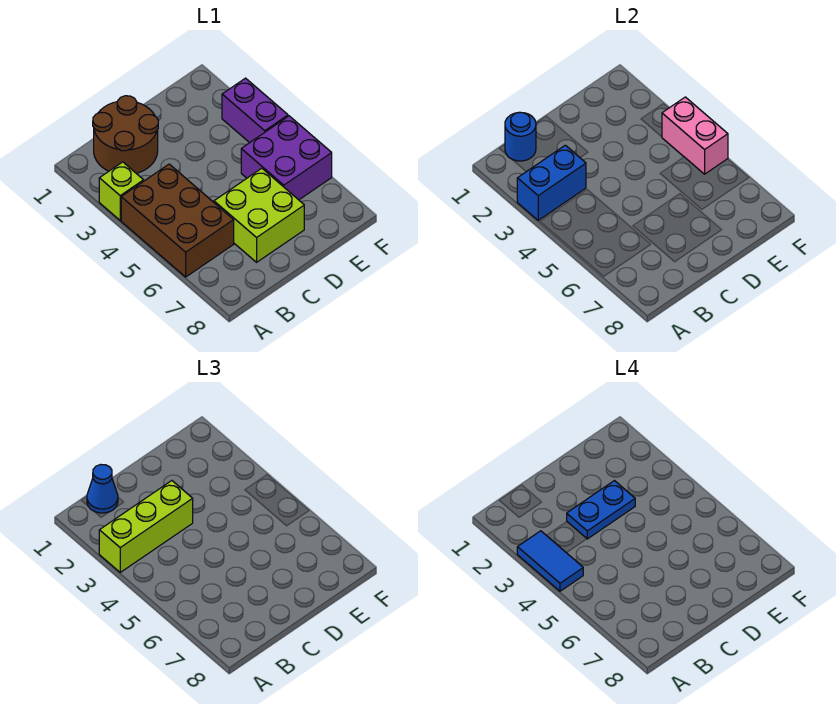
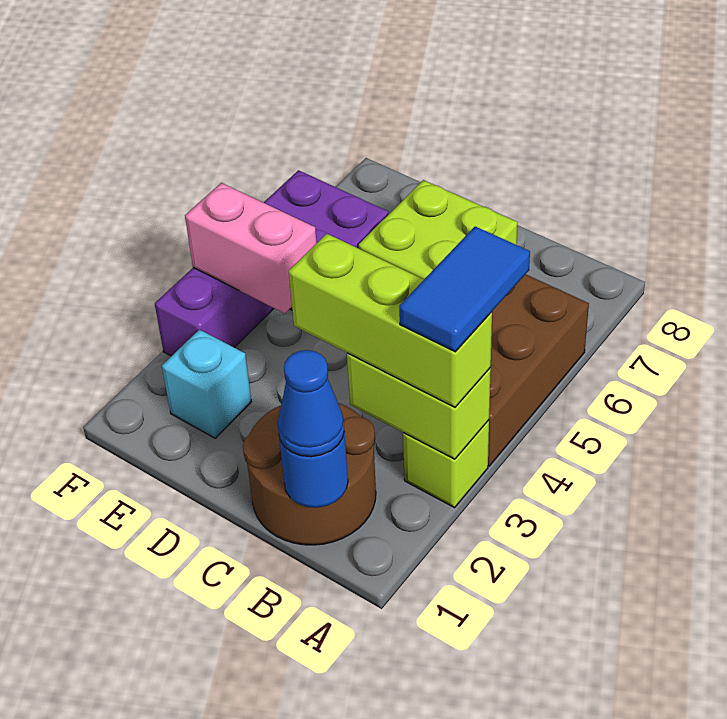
blue brick A3:B3 level 2 -> lime brick A3:B3 level 2
blue plate C3:D3 level 4 -> none
none -> cyan brick E2 level 1
pink brick F4:F5 level 2 -> pink brick E4:F4 level 2

